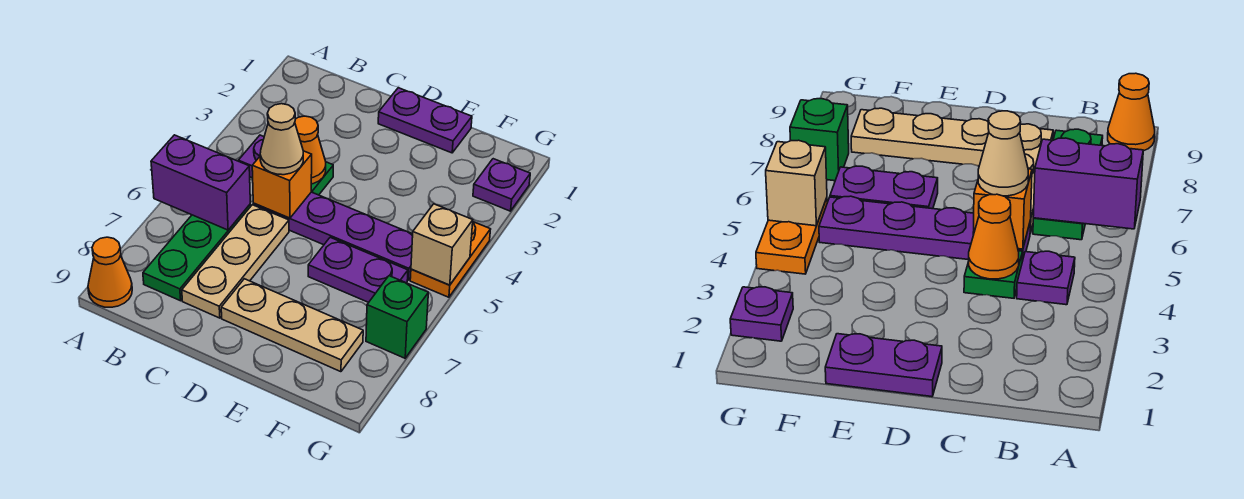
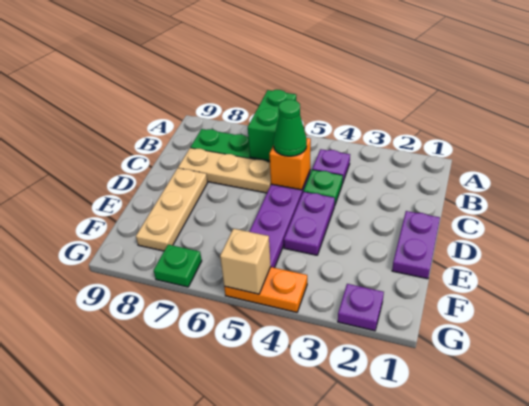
purple brick A6:B6 level 2 -> green brick A6:B6 level 2
orange cone A9 level 1 -> none
orange cone C4 level 2 -> none
tan cone C5 level 3 -> green cone C5 level 3
purple plate E6:F6 level 1 -> purple plate D4:E4 level 1
green brick G7 level 1 -> green plate G7 level 1

